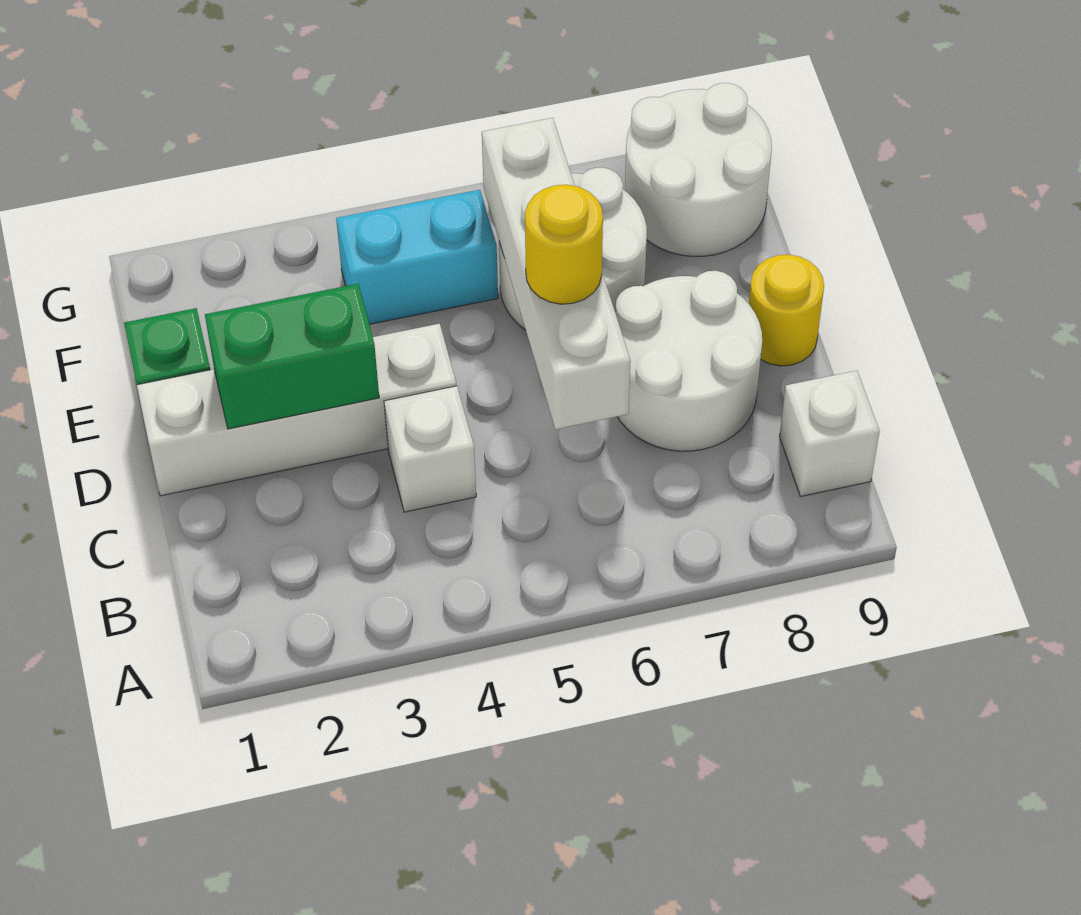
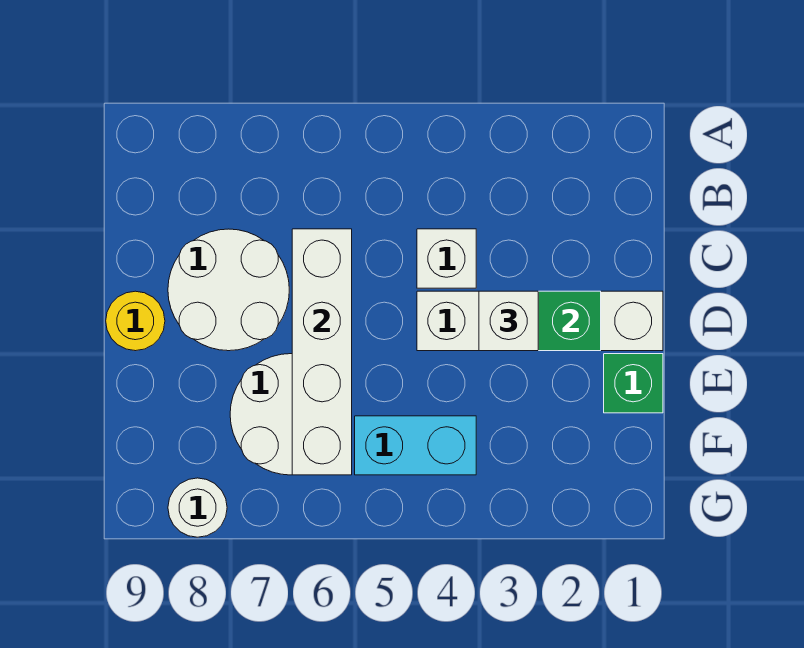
white brick B9 level 1 -> white brick D3 level 3
yellow round brick D6 level 3 -> none
white round brick F8:G9 level 1 -> white round brick G8 level 1

